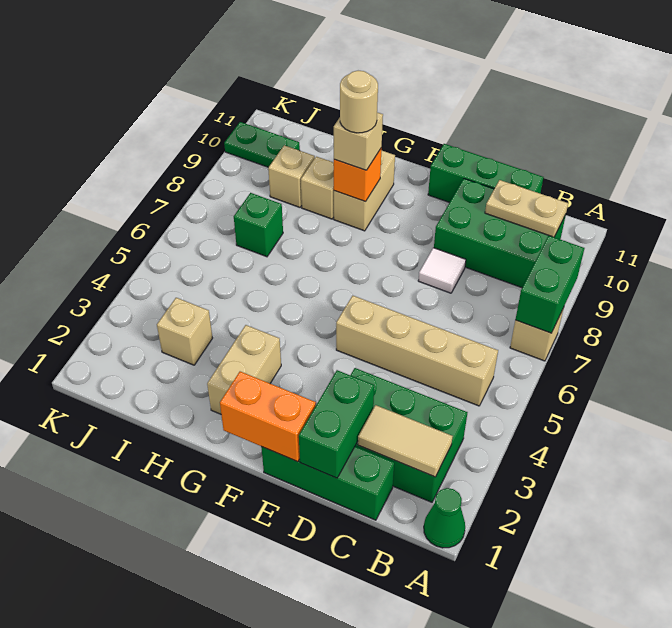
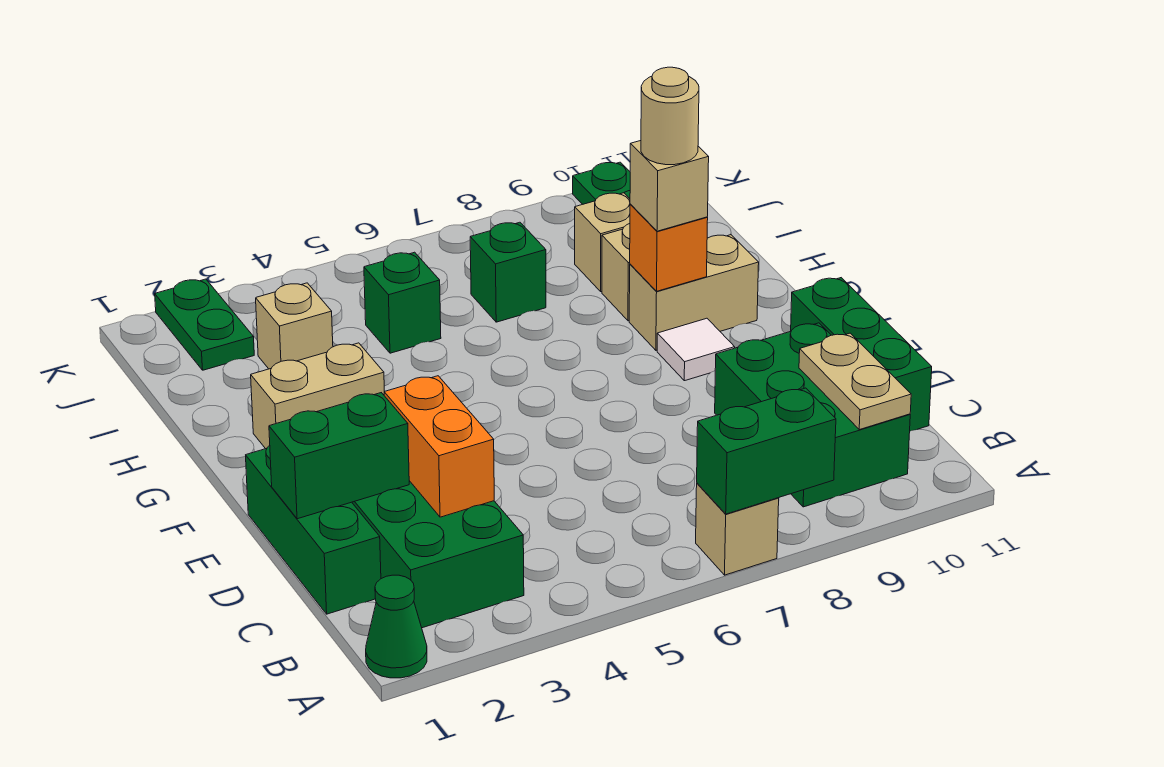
tan tile B2:C2 level 2 -> none
tan brick B5:E5 level 1 -> none
white tile D8 level 1 -> white tile F9 level 1
orange brick E1:F1 level 2 -> orange brick C3:D3 level 2
none -> green brick I5 level 1
none -> green plate J2:K2 level 1

